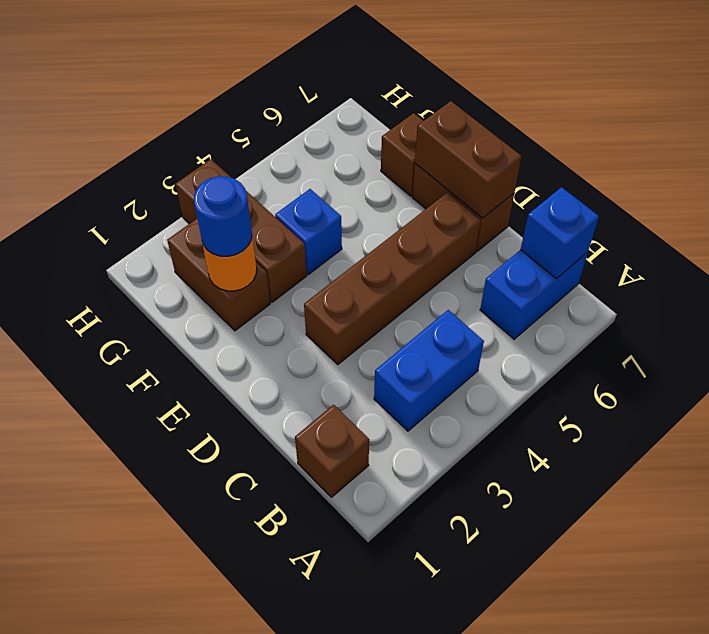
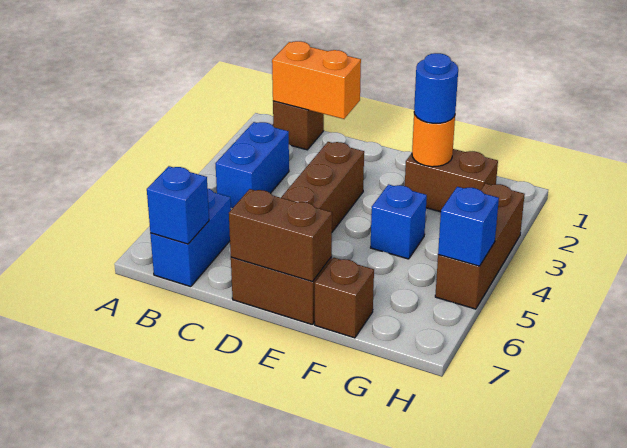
none -> orange brick B1:C1 level 2
brown brick F3:H3 level 1 -> brown brick H3:H5 level 1
none -> blue brick H5 level 2

